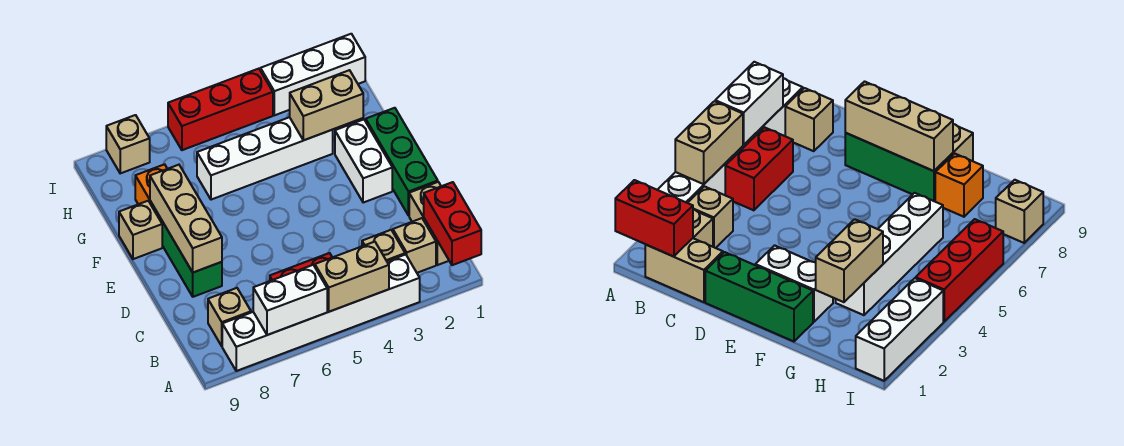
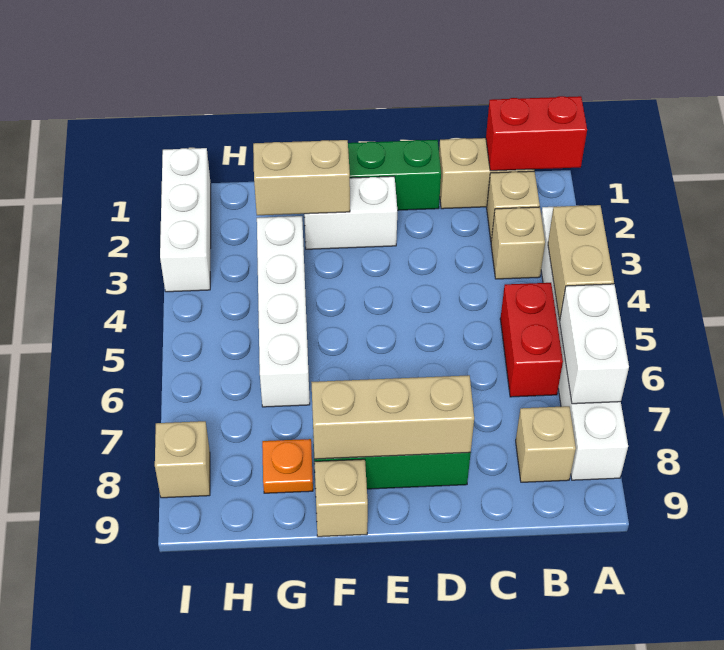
tan brick G2:G3 level 2 -> tan brick F2:G2 level 2
orange brick G8 level 1 -> orange plate G8 level 1
red brick I4:I6 level 1 -> none

